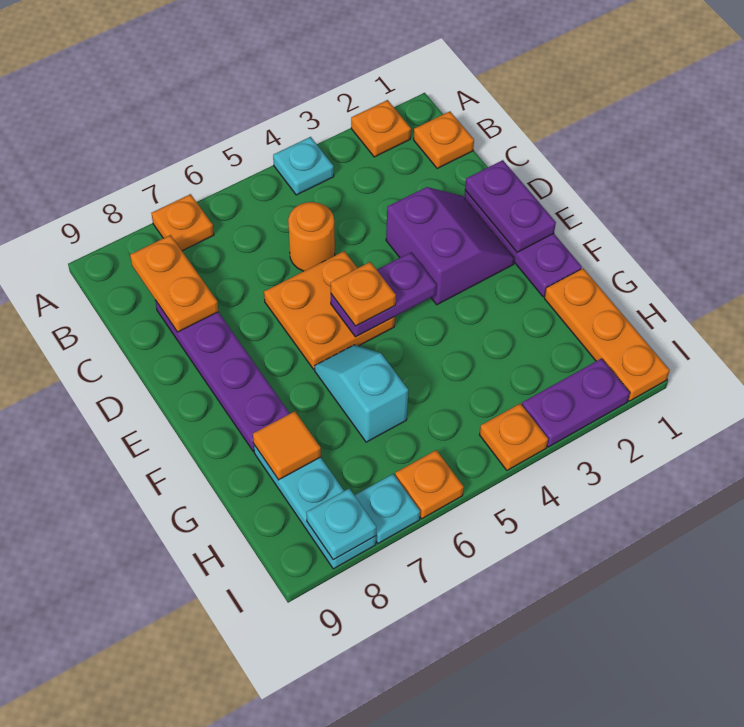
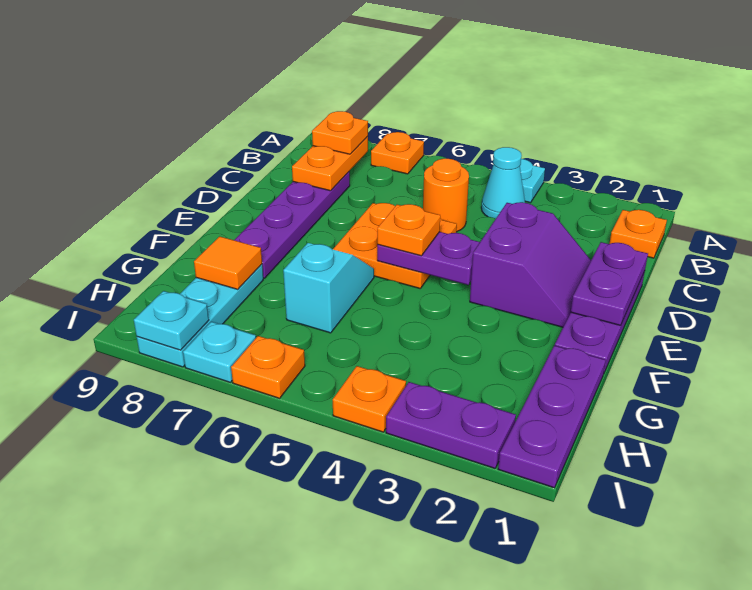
orange plate A2 level 1 -> orange plate B8 level 3
none -> cyan cone B4 level 1
orange plate G1:I1 level 1 -> purple plate G1:I1 level 1

